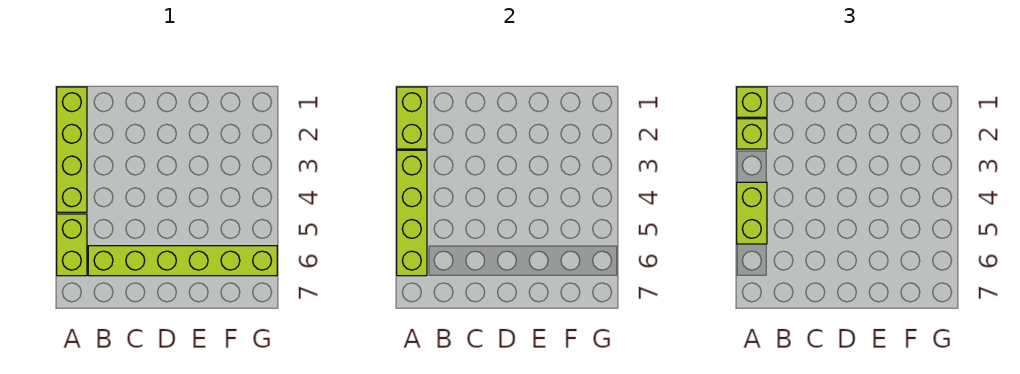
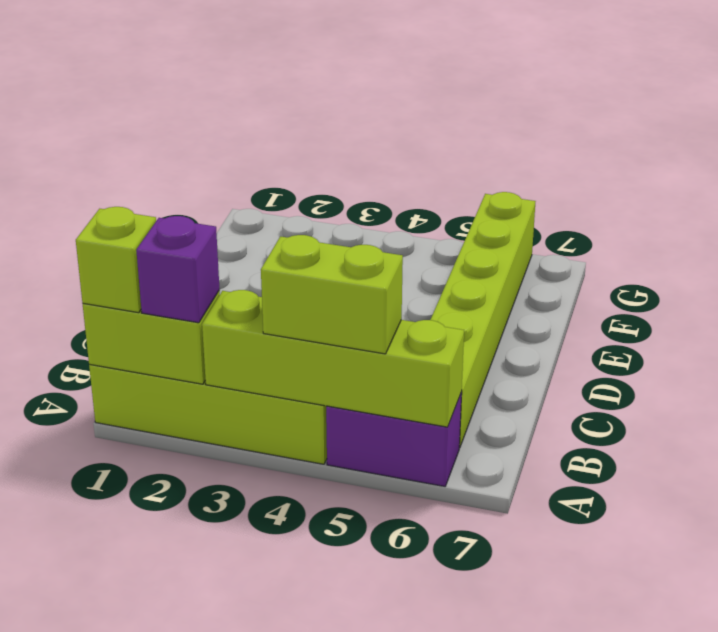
lime brick A2 level 3 -> purple brick A2 level 3
lime brick A5:A6 level 1 -> purple brick A5:A6 level 1

